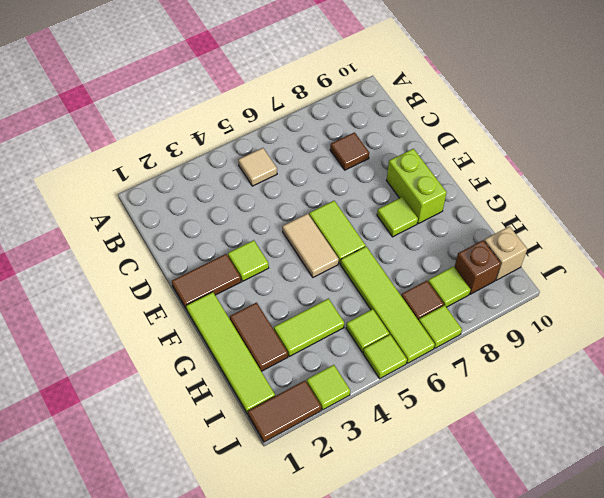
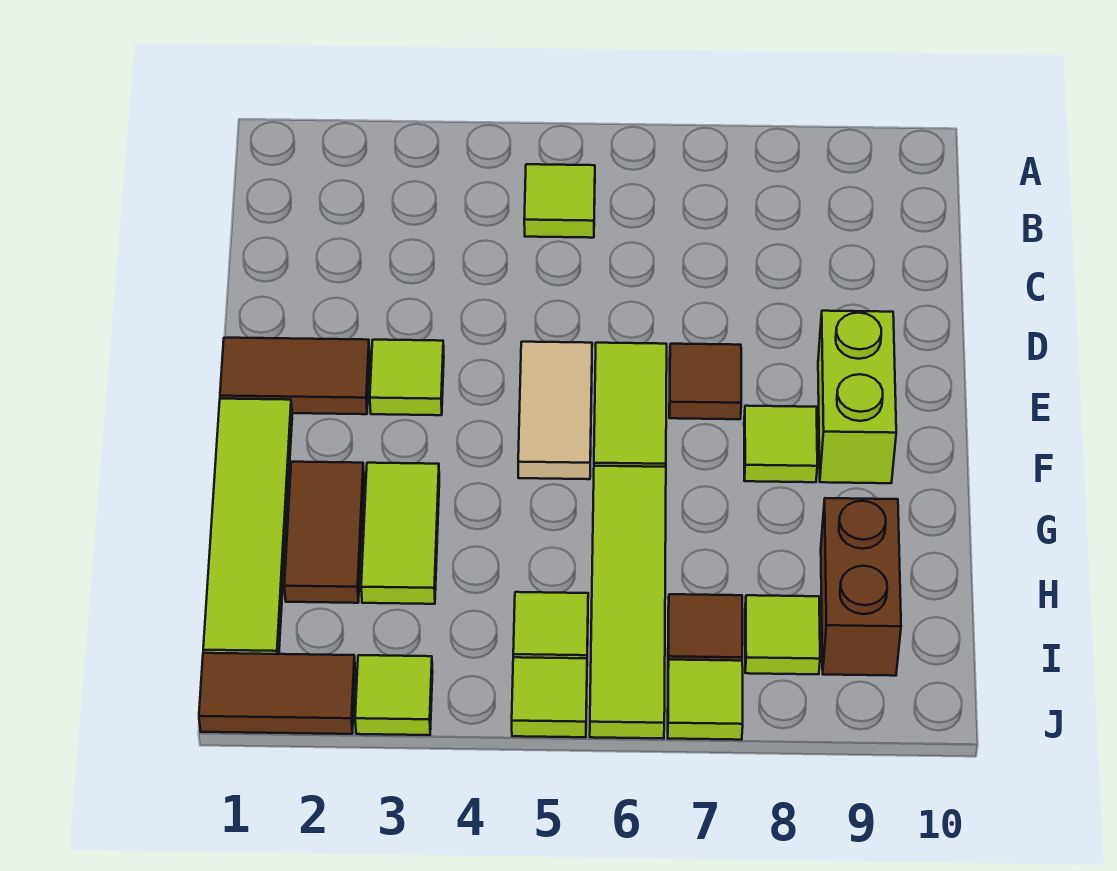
tan tile B5 level 1 -> lime tile B5 level 1
brown tile C8 level 1 -> brown tile E7 level 1
lime tile H3:H4 level 1 -> lime tile G3:H3 level 1
brown brick I9 level 1 -> brown brick H9:I9 level 1
tan brick I10 level 1 -> none

